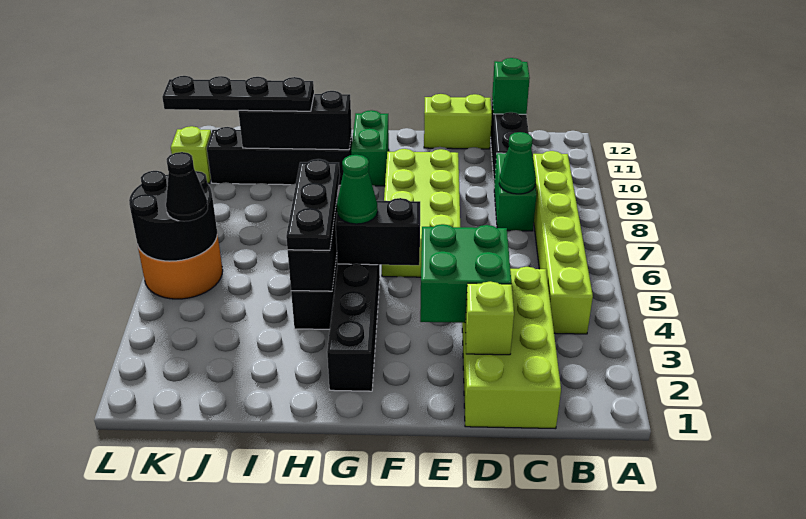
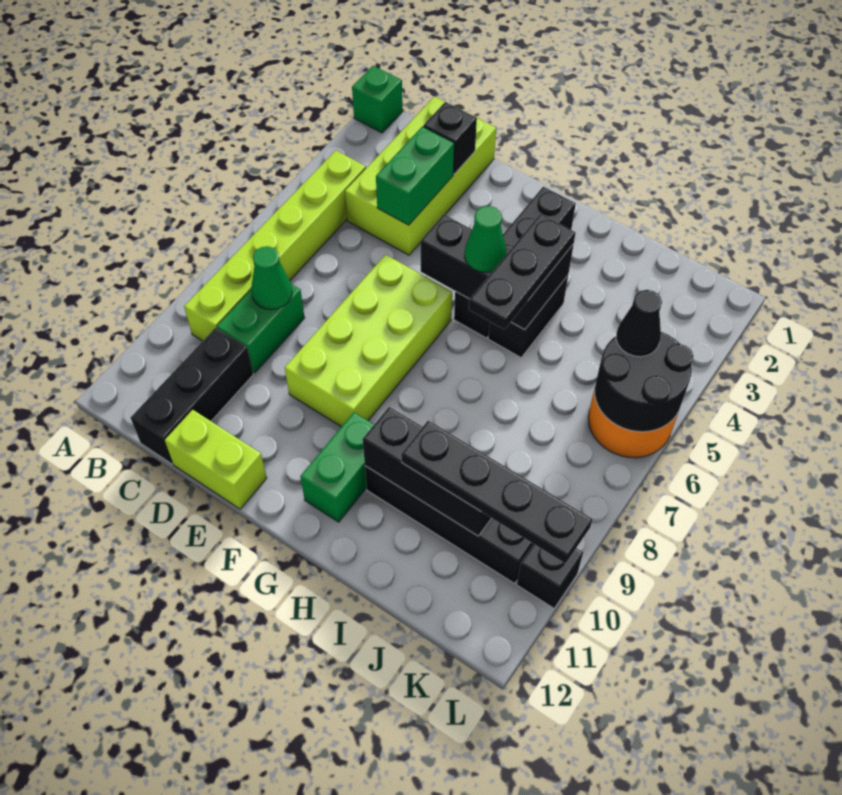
green brick C12 level 2 -> green brick A1 level 1
lime brick D2 level 2 -> black brick D2 level 2
green brick D3:E4 level 2 -> green brick D3:D4 level 2
lime brick L10 level 1 -> black brick L10 level 1

